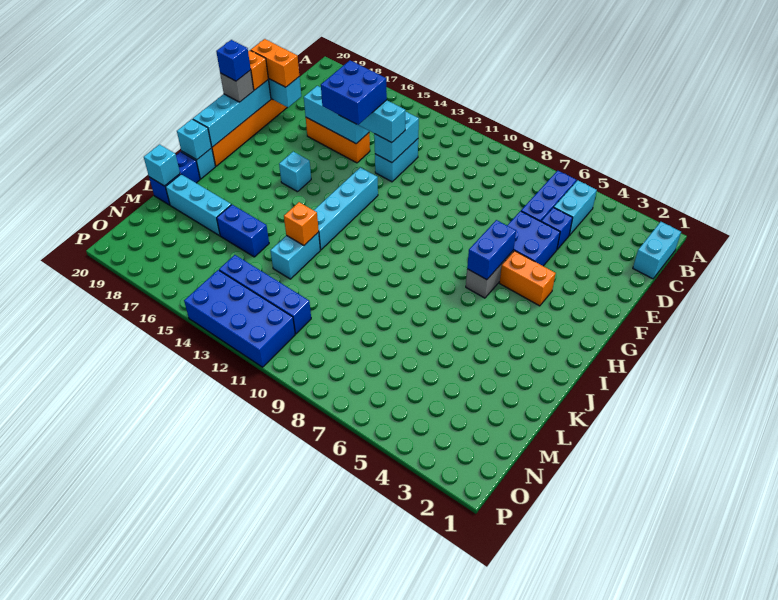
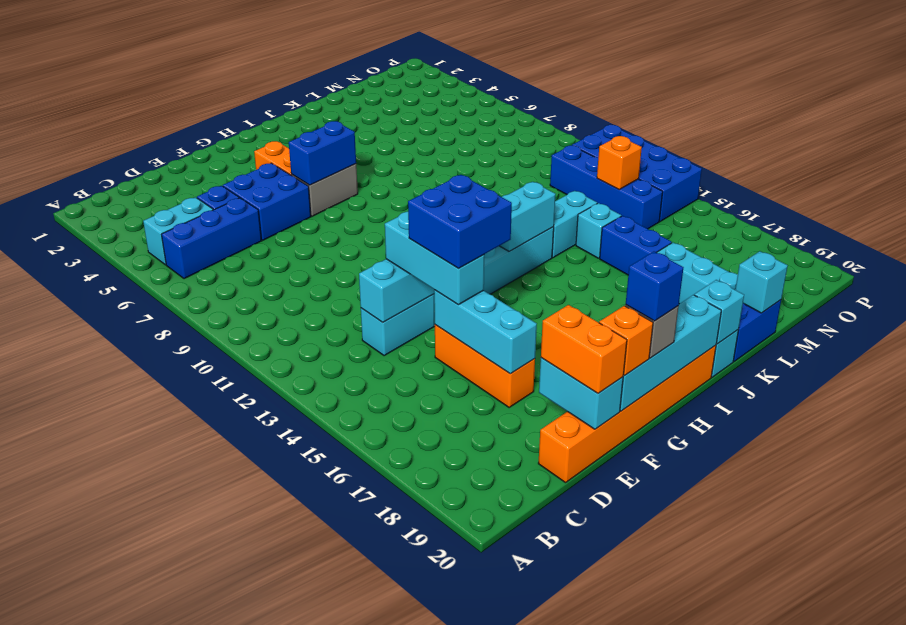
cyan brick B1:C1 level 1 -> cyan brick I13:J13 level 2
cyan brick H16 level 1 -> cyan brick L14 level 1
orange brick K13 level 2 -> orange brick N13 level 2

